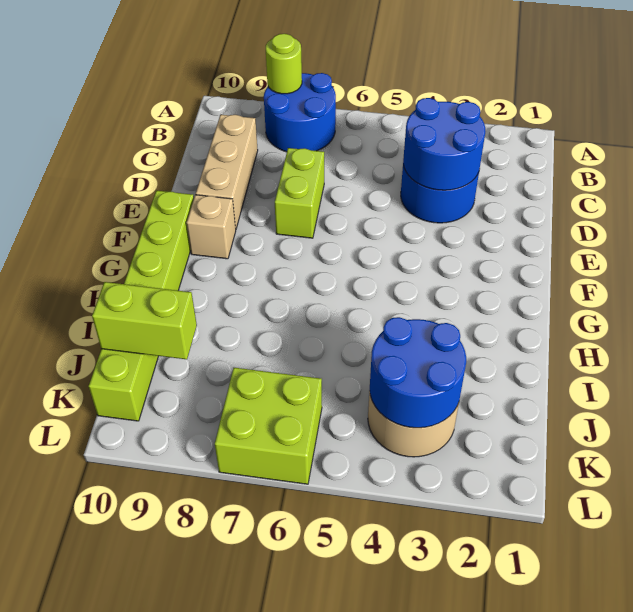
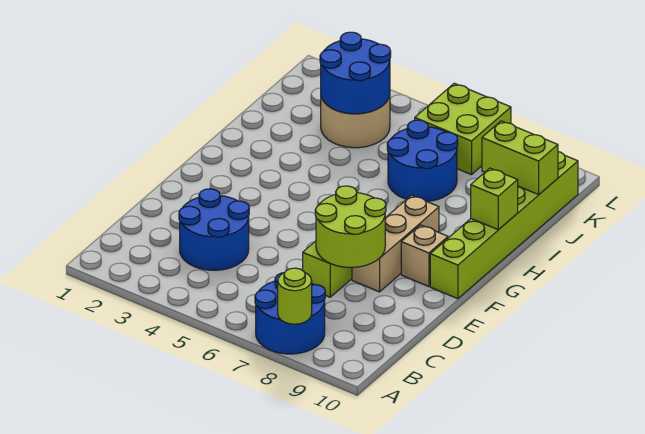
blue round brick C3:D4 level 2 -> blue round brick I6:J7 level 1
tan brick C9:E9 level 1 -> tan brick E8:G8 level 1
none -> lime round brick D7:E8 level 2
none -> lime brick H10 level 2

